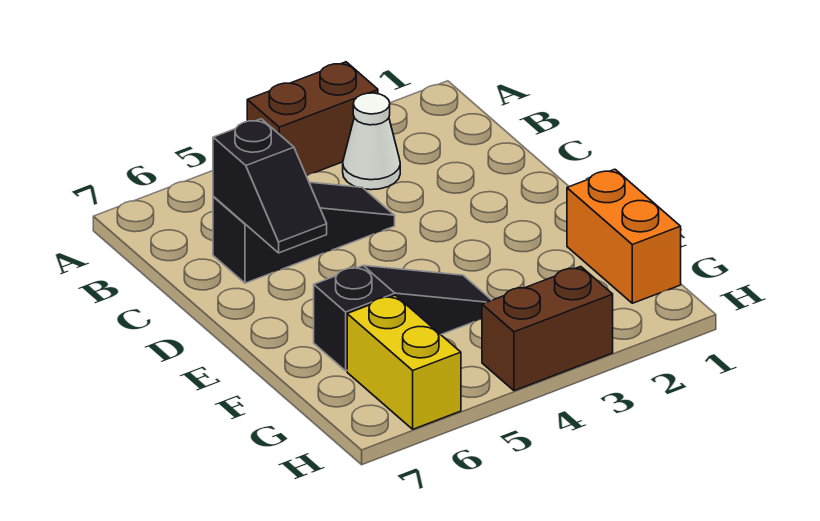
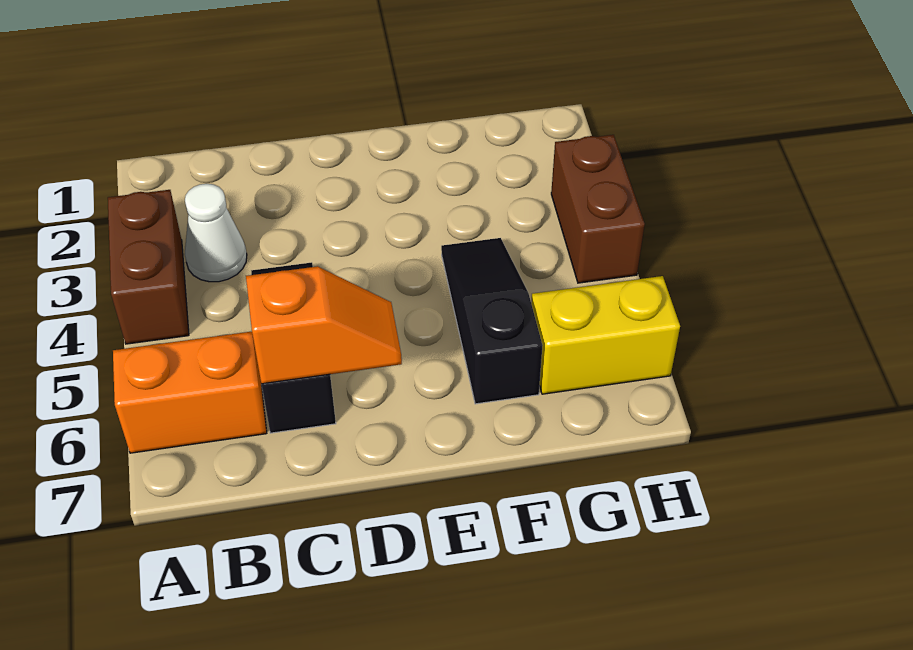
black slope C6:D6 level 2 top C -> orange slope C6:D6 level 2 top C
orange brick F1:G1 level 1 -> orange brick A6:B6 level 1

